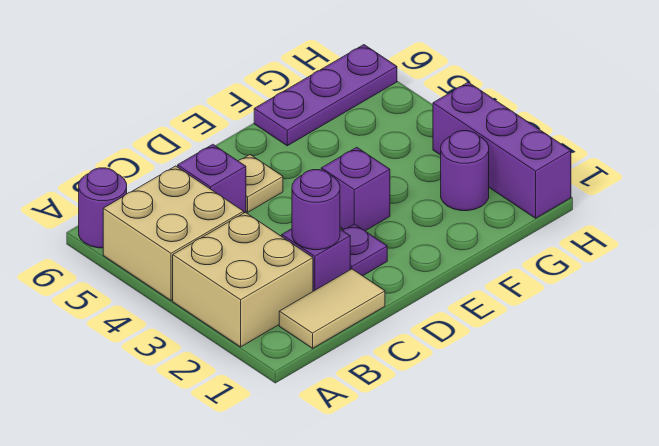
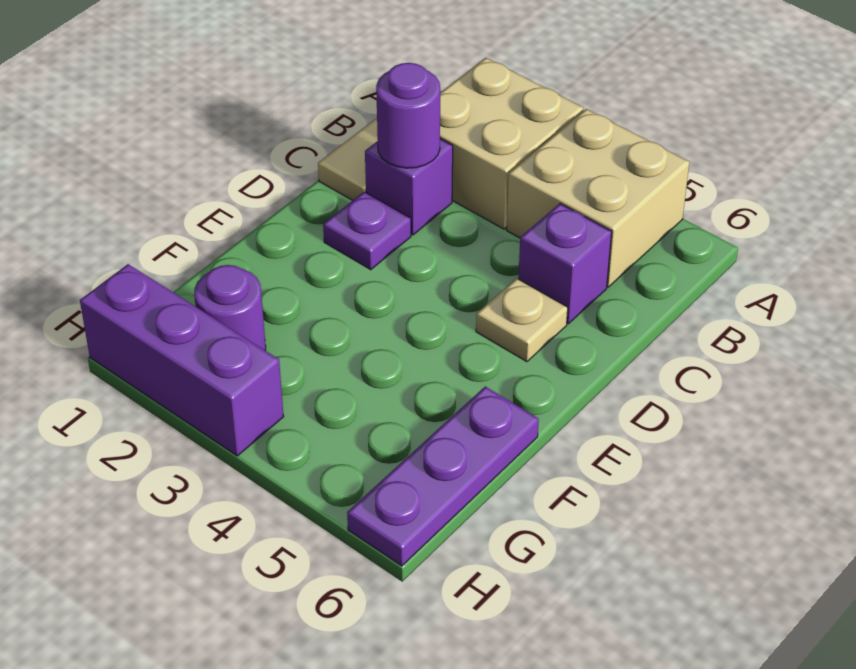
purple round brick A6 level 1 -> none
purple brick E3 level 1 -> none

